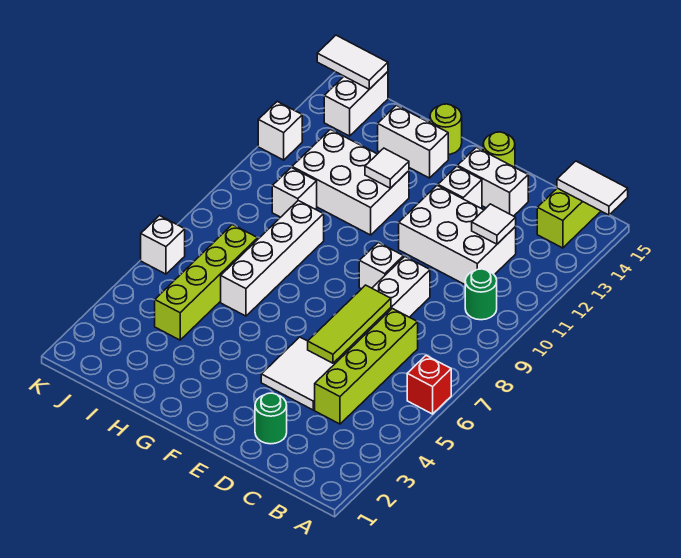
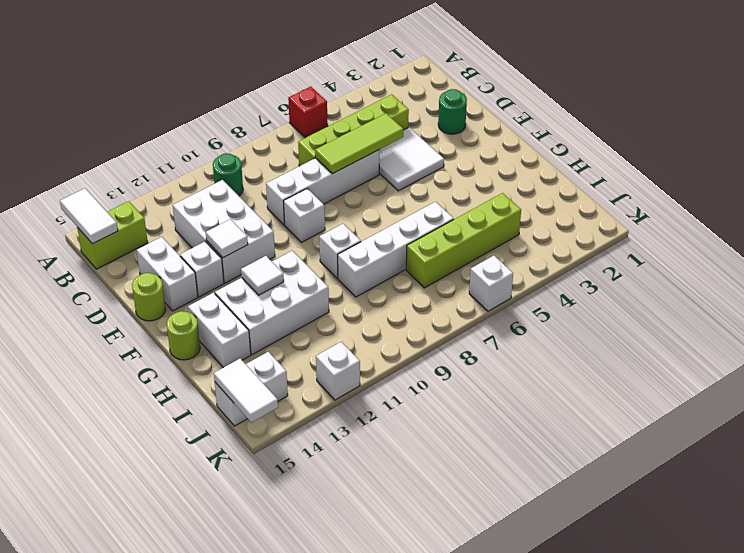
white tile C12 level 2 -> white tile E12 level 2
white brick G11:I12 level 1 -> white brick G11:H13 level 1
white brick I10 level 1 -> white brick G9 level 1

